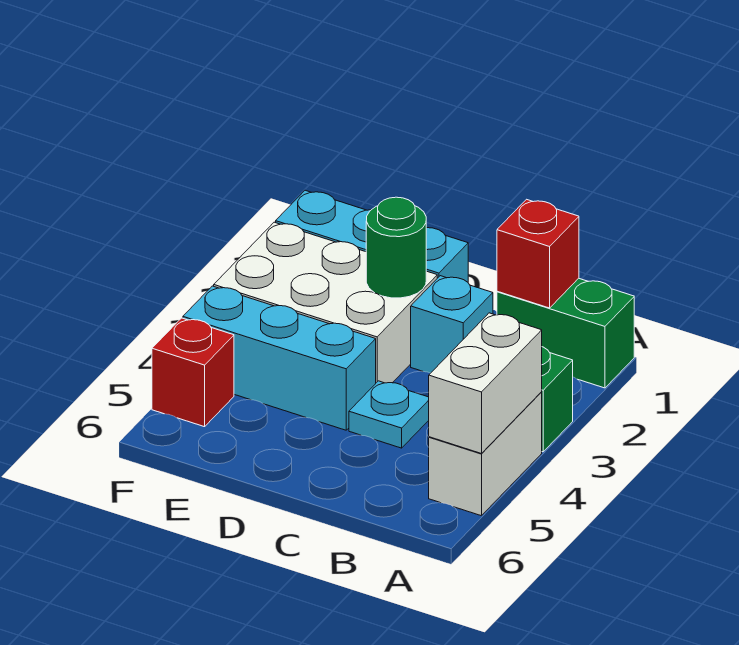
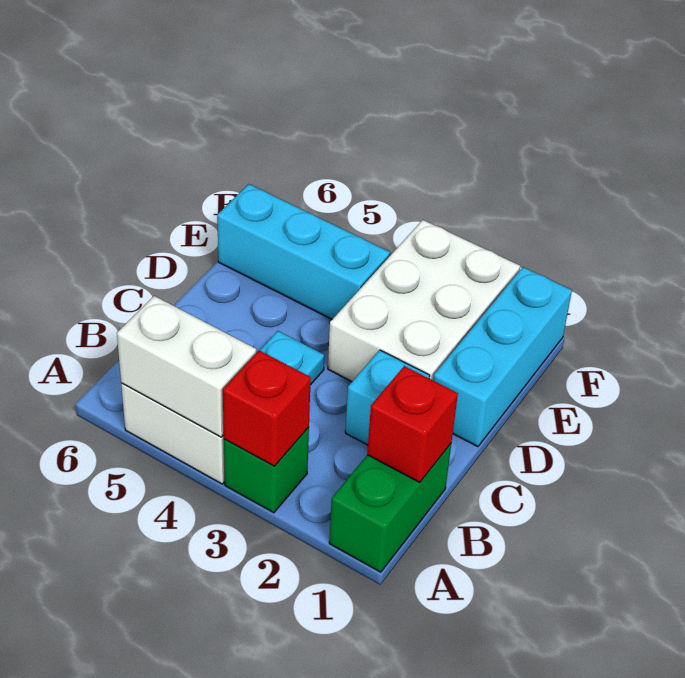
green round brick D2 level 2 -> none
cyan brick D4:F4 level 1 -> cyan brick E4:E6 level 1
red brick F5 level 1 -> red brick A3 level 2

